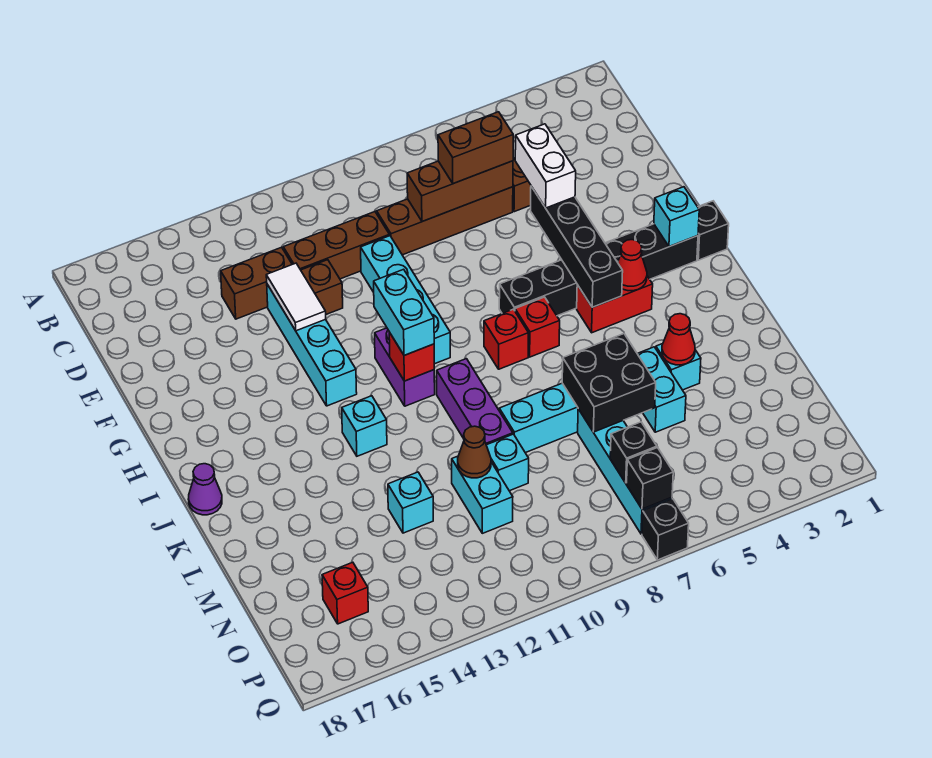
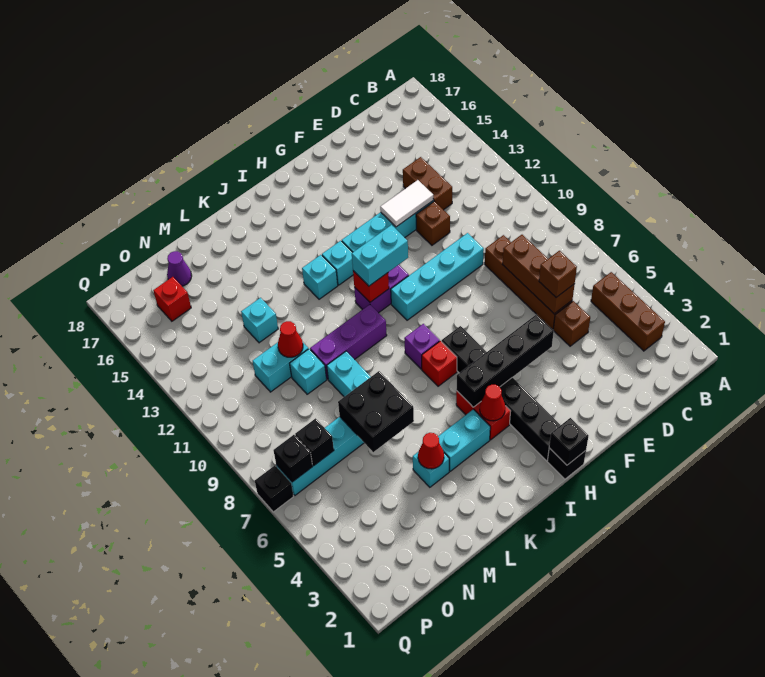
brown brick D6:D7 level 3 -> brown brick D6 level 3
brown brick D10:D12 level 1 -> brown brick B3:B5 level 1
white brick E5:F5 level 3 -> none
none -> black brick H1 level 2
cyan brick H2 level 2 -> cyan brick I13 level 1
red brick I8 level 1 -> purple brick I8 level 1
purple cone J18 level 1 -> purple cone N17 level 1
cyan brick L5:M5 level 1 -> cyan brick J4:K4 level 1
brown cone M11 level 2 -> red cone M11 level 2

